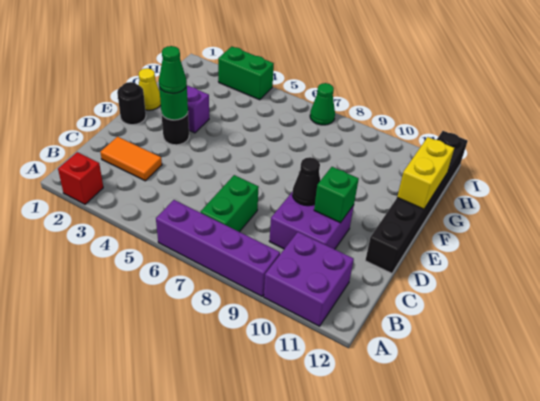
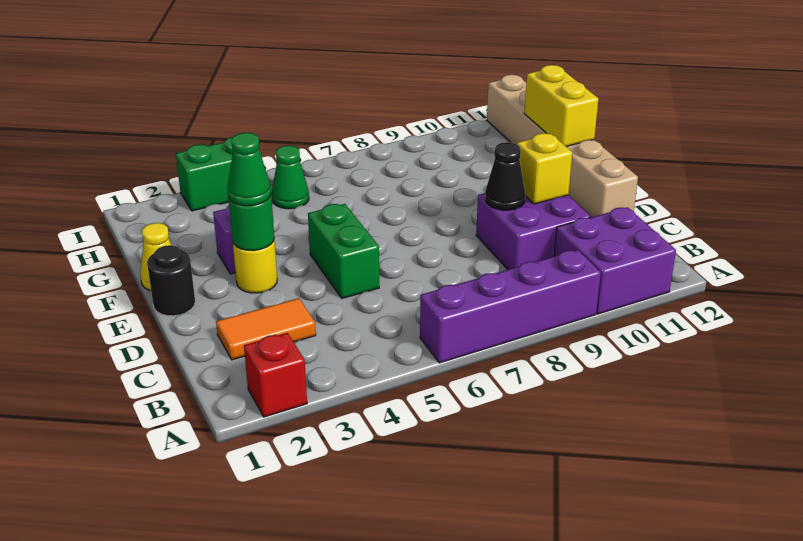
green brick B7:C7 level 1 -> green brick D5:E5 level 1
green brick D10 level 2 -> yellow brick D10 level 2
black brick D12:I12 level 1 -> tan brick D12:I12 level 1
black round brick E3 level 1 -> yellow round brick E3 level 1
green cone I7 level 1 -> green cone H5 level 1

